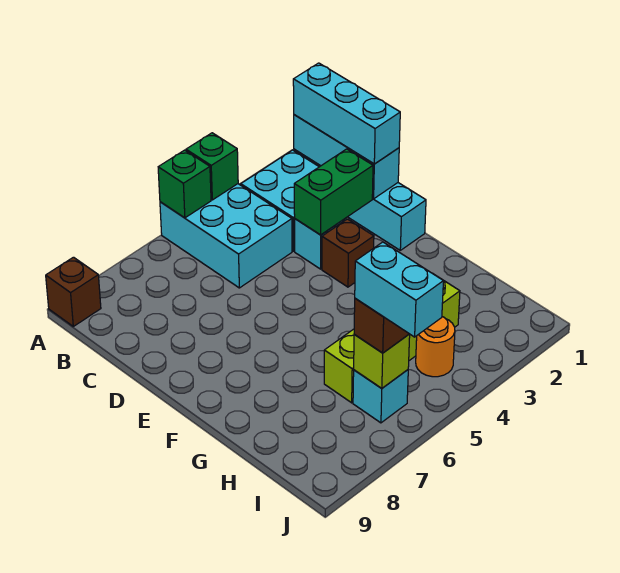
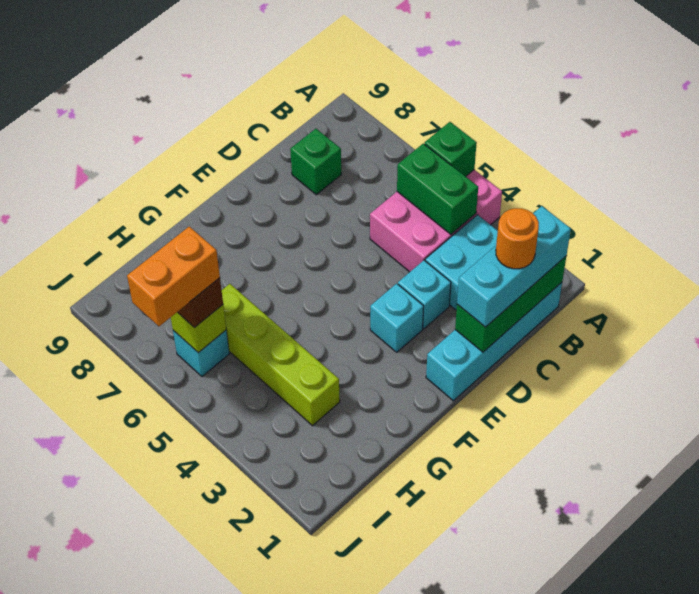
cyan brick A4:C5 level 1 -> pink brick A4:C5 level 1
green brick A4 level 2 -> green brick C8 level 1
brown brick A9 level 1 -> none
cyan brick B1:D1 level 2 -> green brick B1:D1 level 2
green brick D2:D3 level 2 -> green brick B4:B5 level 2
brown brick E3 level 1 -> cyan brick E3 level 1
orange round brick I4 level 1 -> orange round brick C1 level 4
cyan brick I6:J6 level 4 -> orange brick I6:J6 level 4

